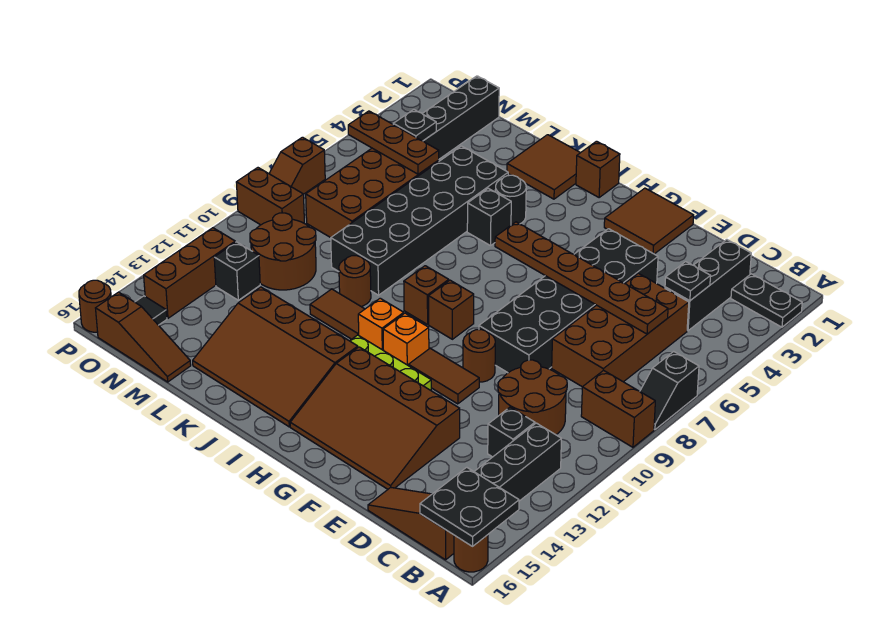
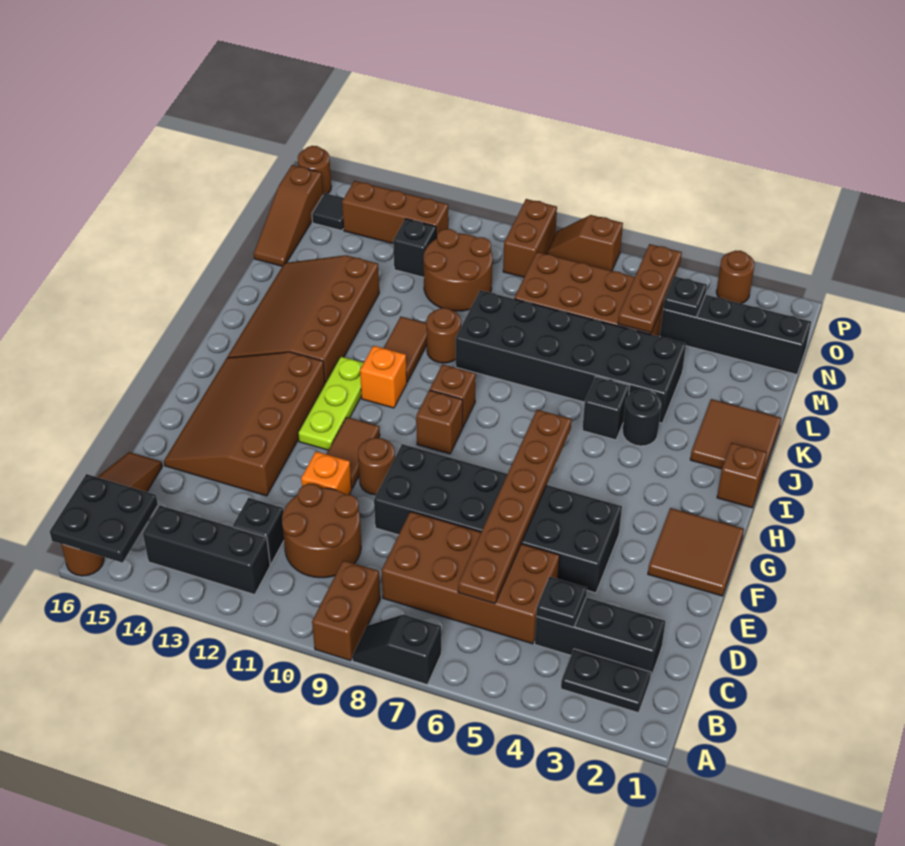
black plate A2:B2 level 1 -> black plate B2:B3 level 1
orange brick H11 level 1 -> orange brick E11 level 1
none -> brown round brick P3 level 1

